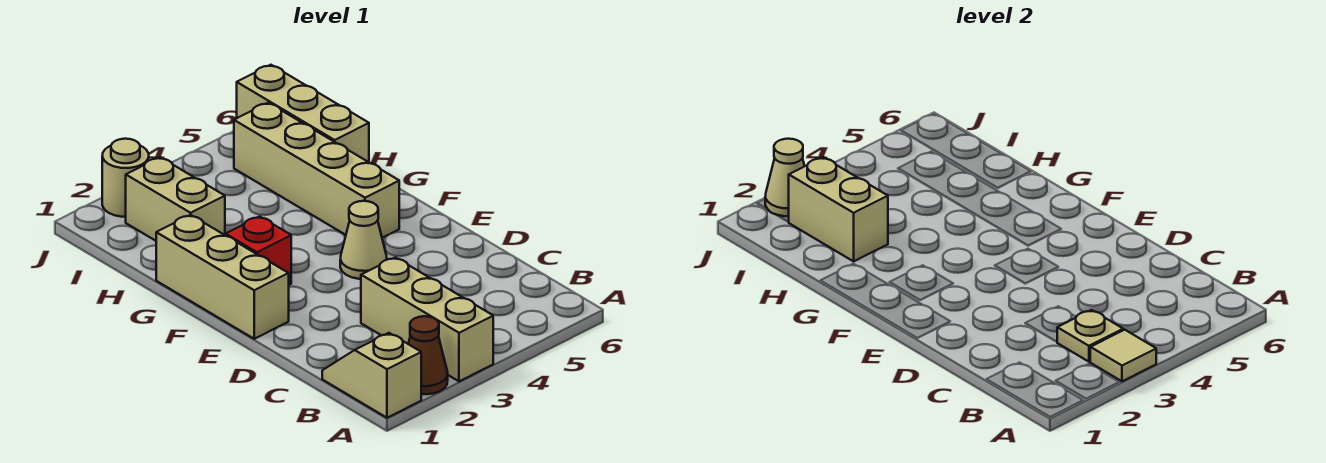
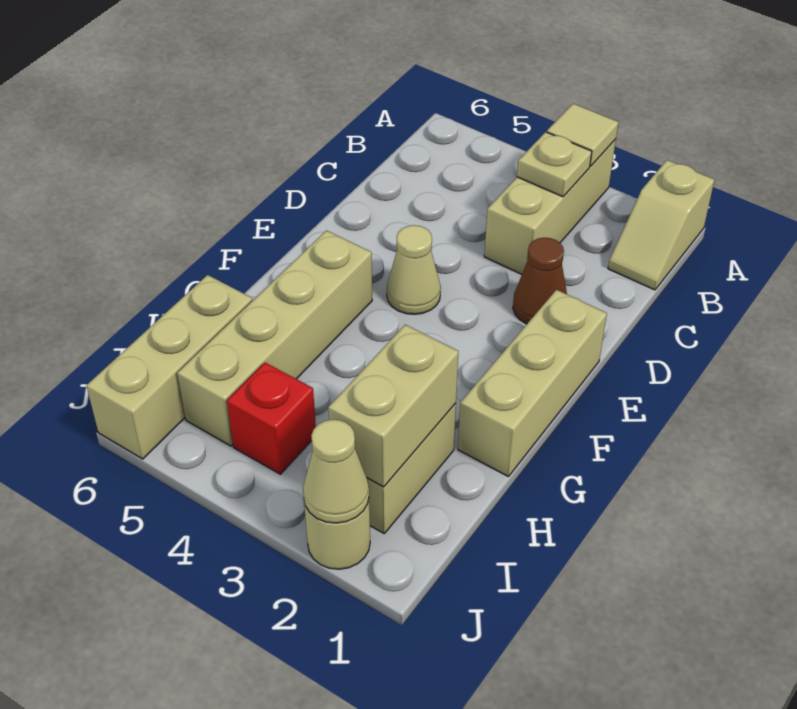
brown cone A2 level 1 -> brown cone D2 level 1
red brick F2 level 1 -> red brick I4 level 1

